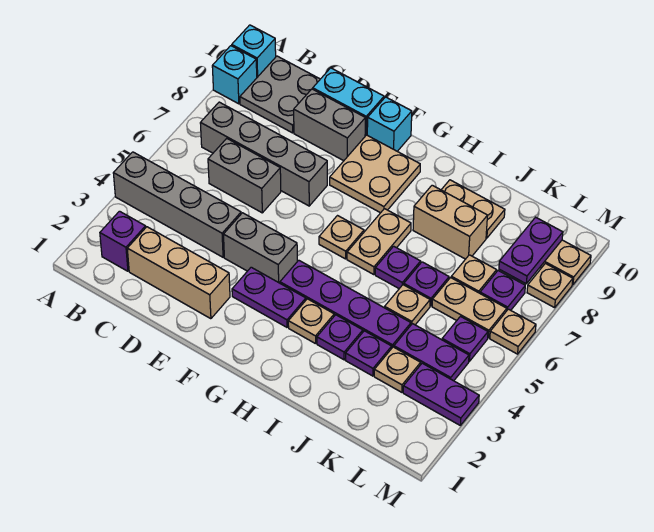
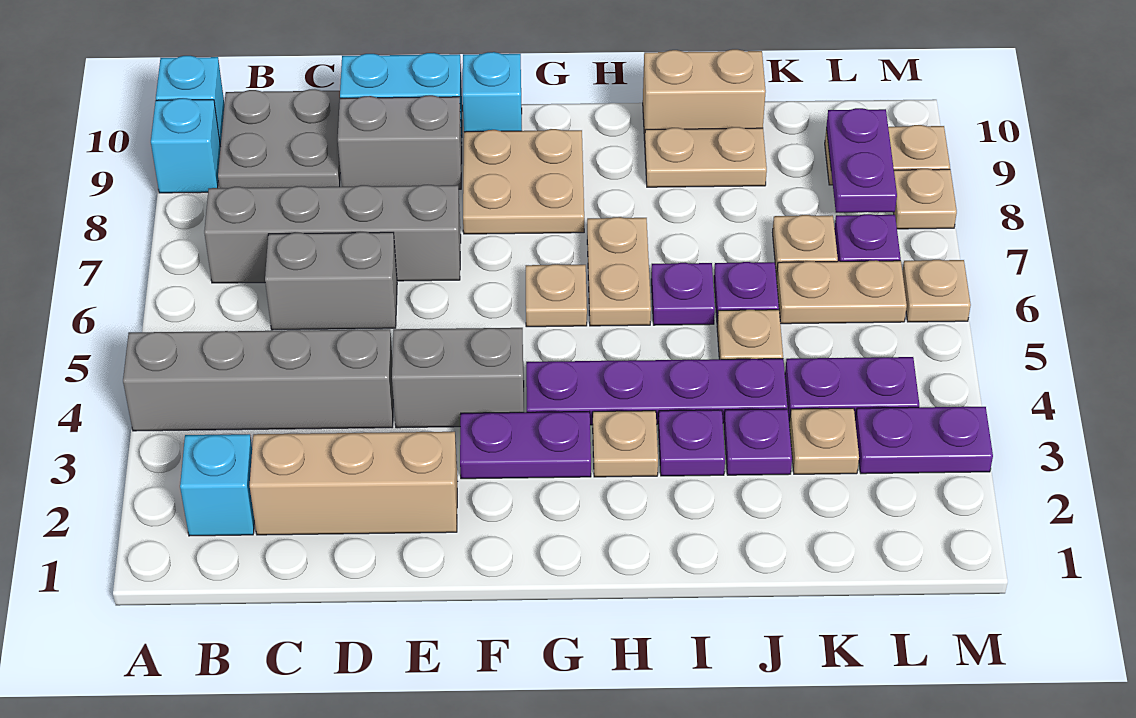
purple brick B2 level 1 -> cyan brick B2 level 1
tan brick I8:J8 level 1 -> tan brick I10:J10 level 1
purple plate L5 level 1 -> none

